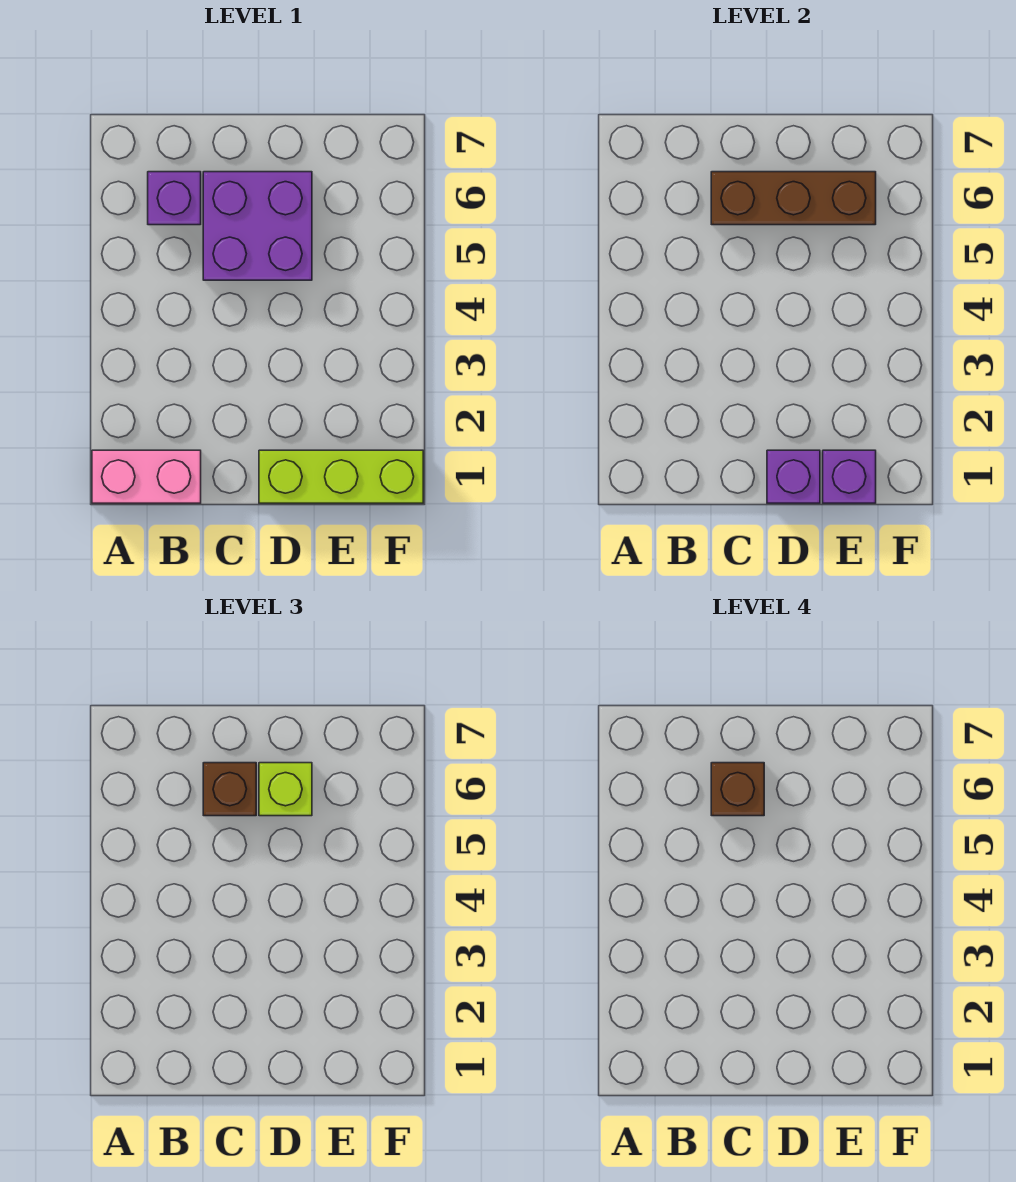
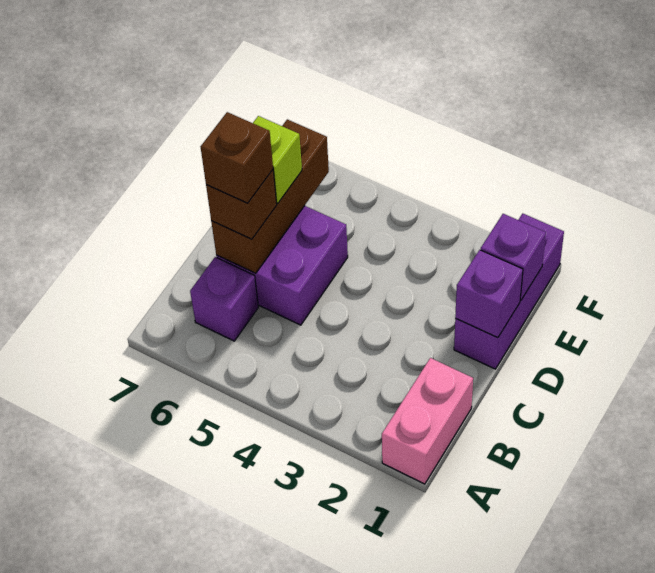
lime brick D1:F1 level 1 -> purple brick D1:F1 level 1

